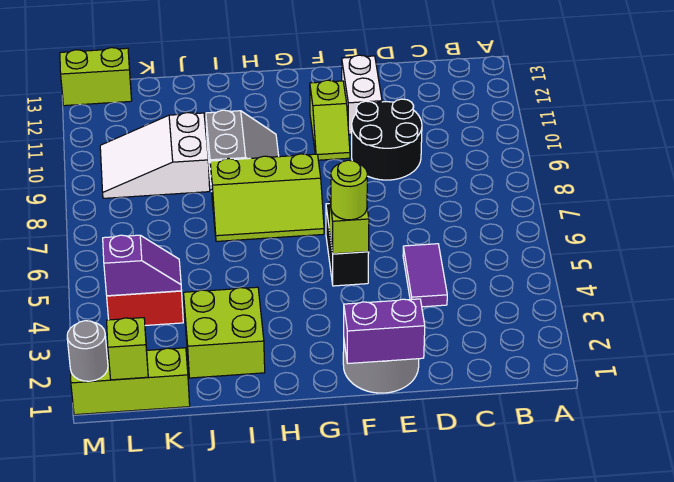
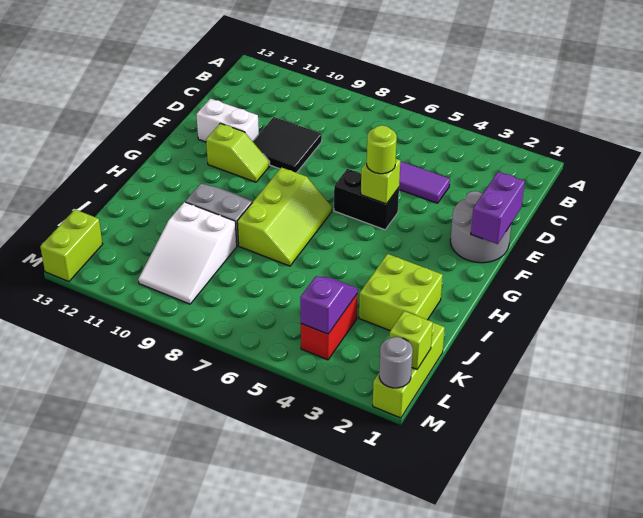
black round brick D9:E10 level 1 -> black tile D9:E10 level 1

